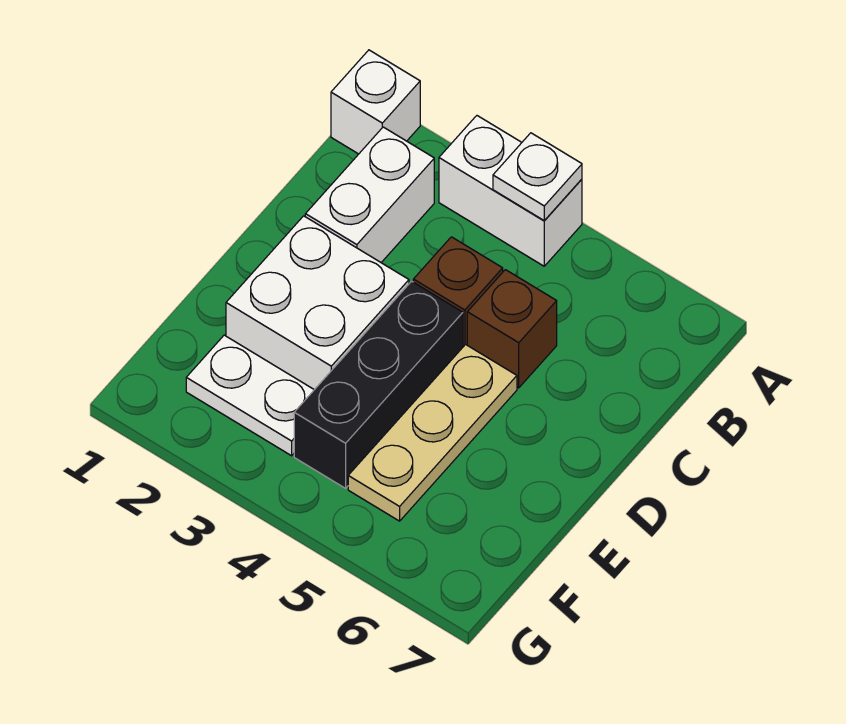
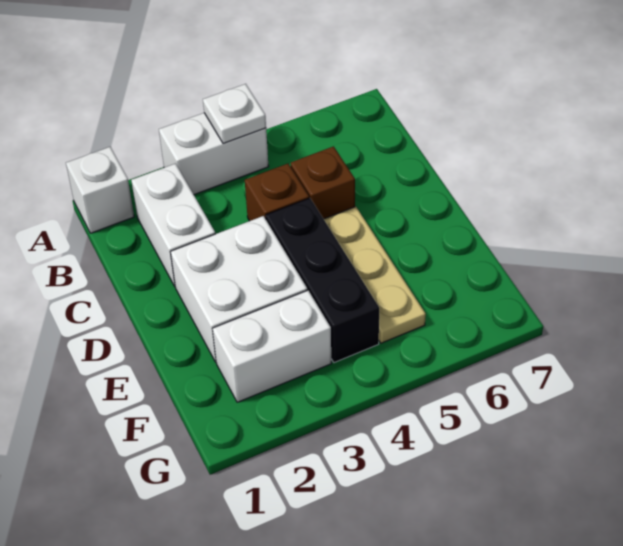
white plate F2:F3 level 1 -> white brick F2:F3 level 1

